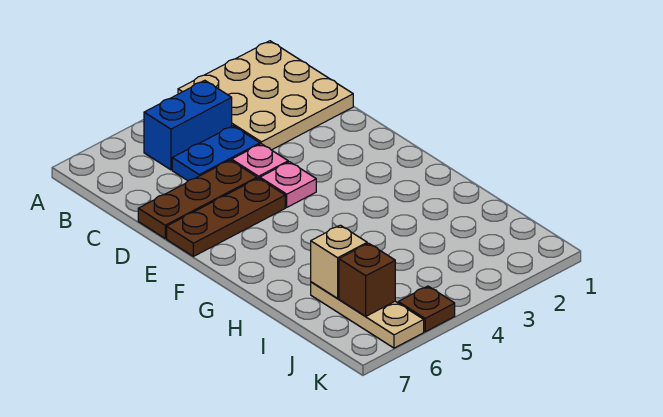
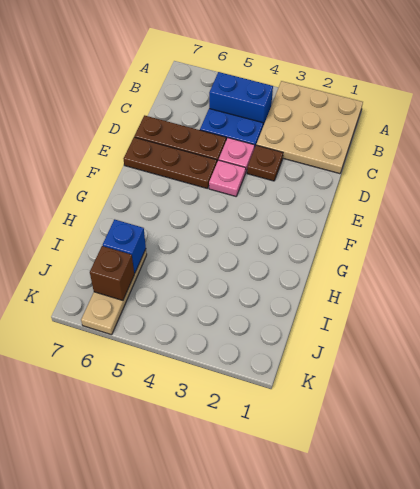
tan brick I6 level 2 -> blue brick I6 level 2
brown plate K5 level 1 -> brown plate D3 level 1

